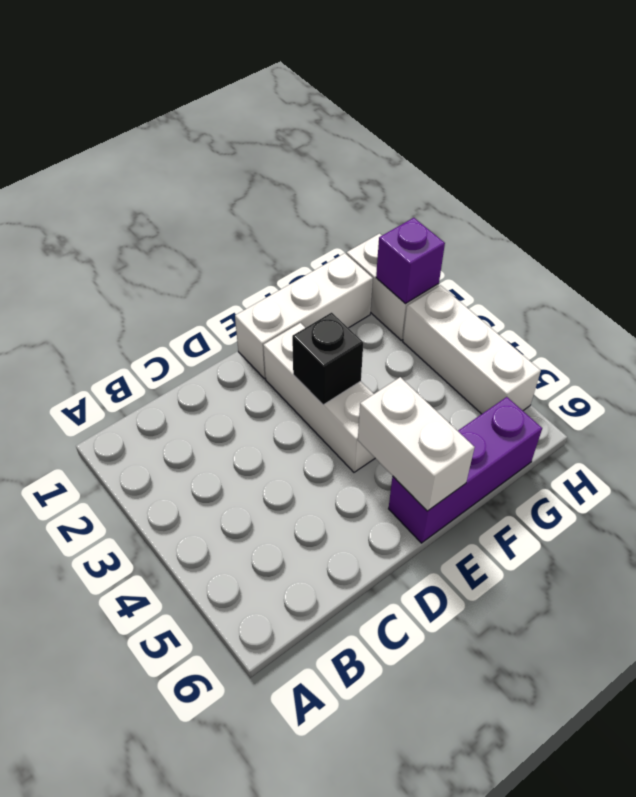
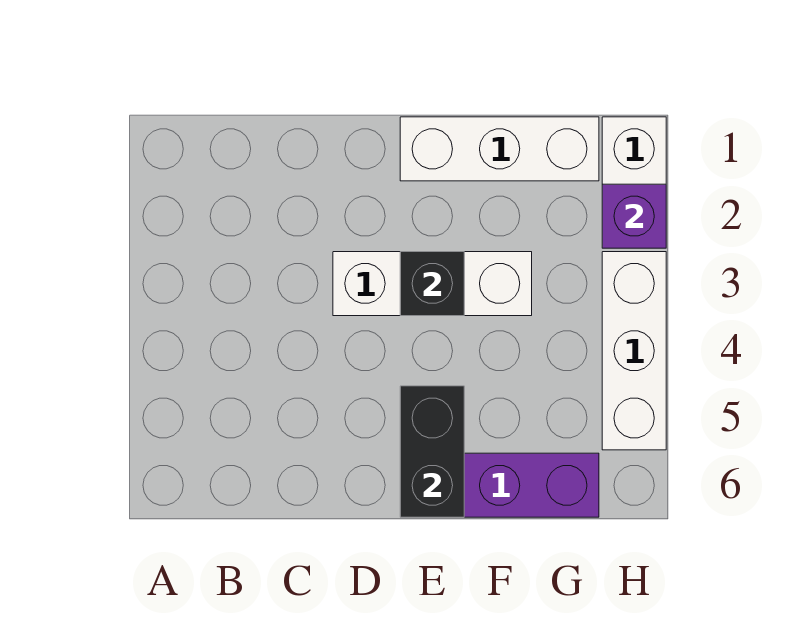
white brick E2:E4 level 1 -> white brick D3:F3 level 1
white brick E5:E6 level 2 -> black brick E5:E6 level 2

